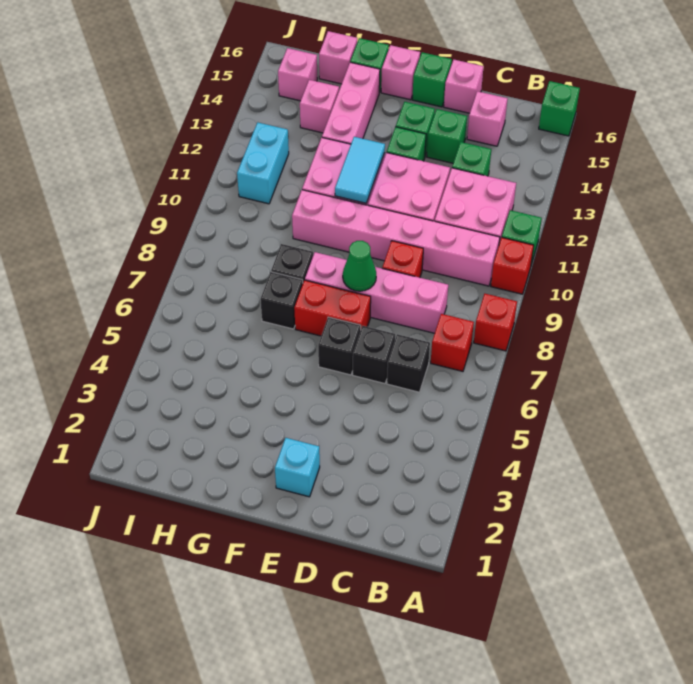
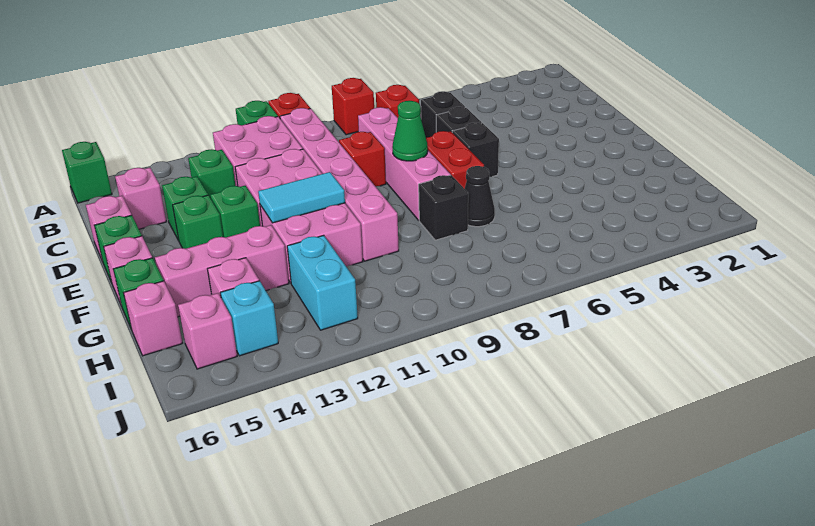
cyan brick E2 level 1 -> cyan brick I14 level 1
black brick G7 level 1 -> black cone G7 level 1
cyan brick I11:I12 level 1 -> cyan brick H12:I12 level 1

